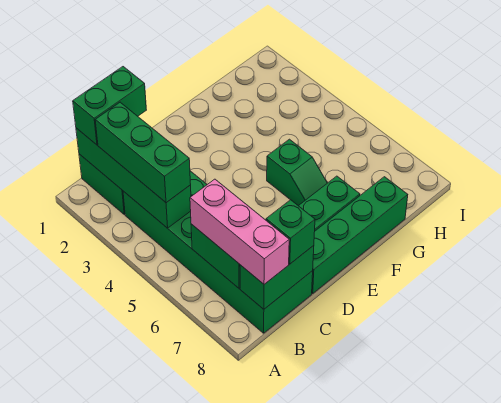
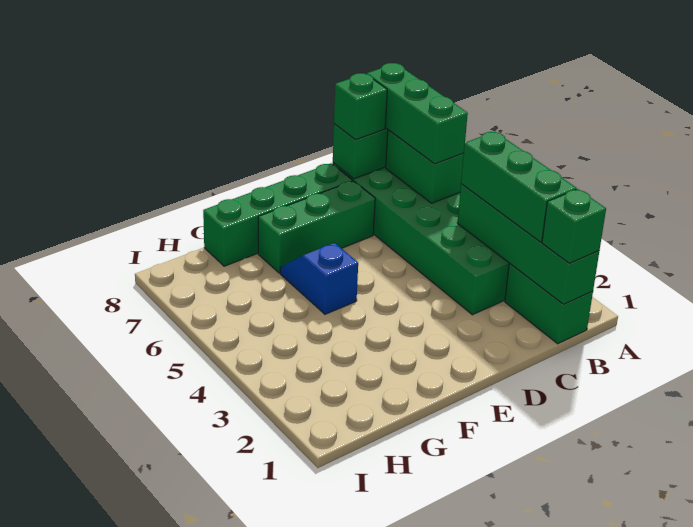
green brick B1:C1 level 3 -> green brick B1 level 3
pink brick B6:B8 level 3 -> green brick B6:B8 level 3
green slope F5:F6 level 1 top 5 -> blue slope F5:F6 level 1 top 5

